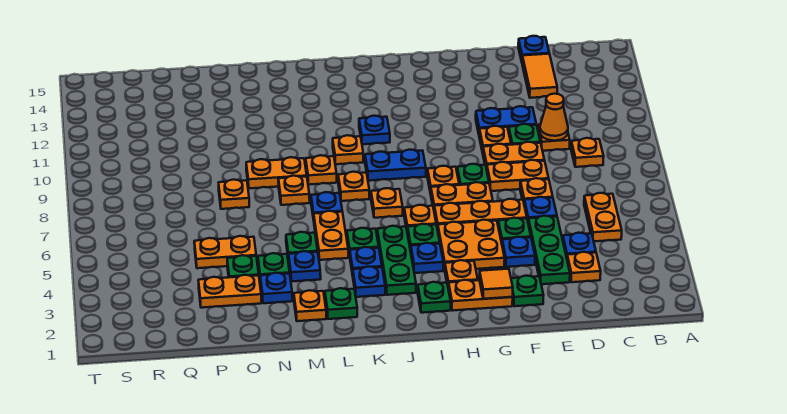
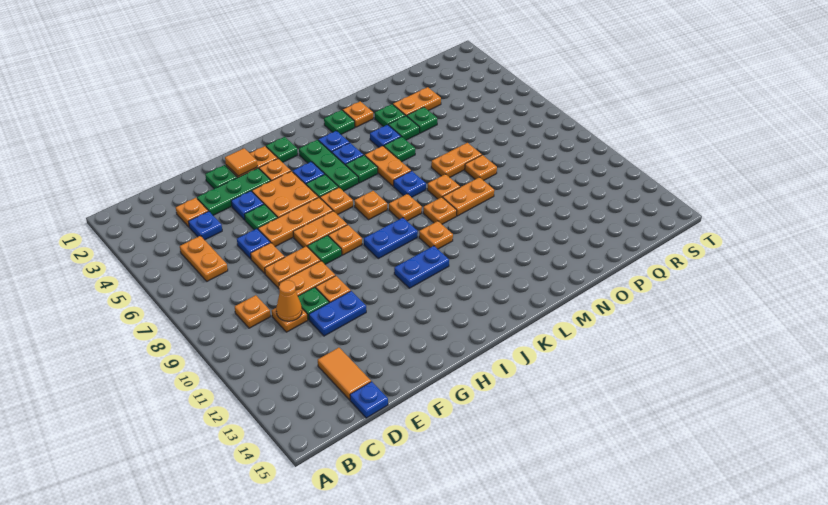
green plate E3:E5 level 1 -> green plate E3:G3 level 1
blue plate J11 level 1 -> blue plate I11:J11 level 1
blue plate N3 level 1 -> green plate N3 level 1
orange plate O5:P5 level 1 -> orange plate N7:O7 level 1

